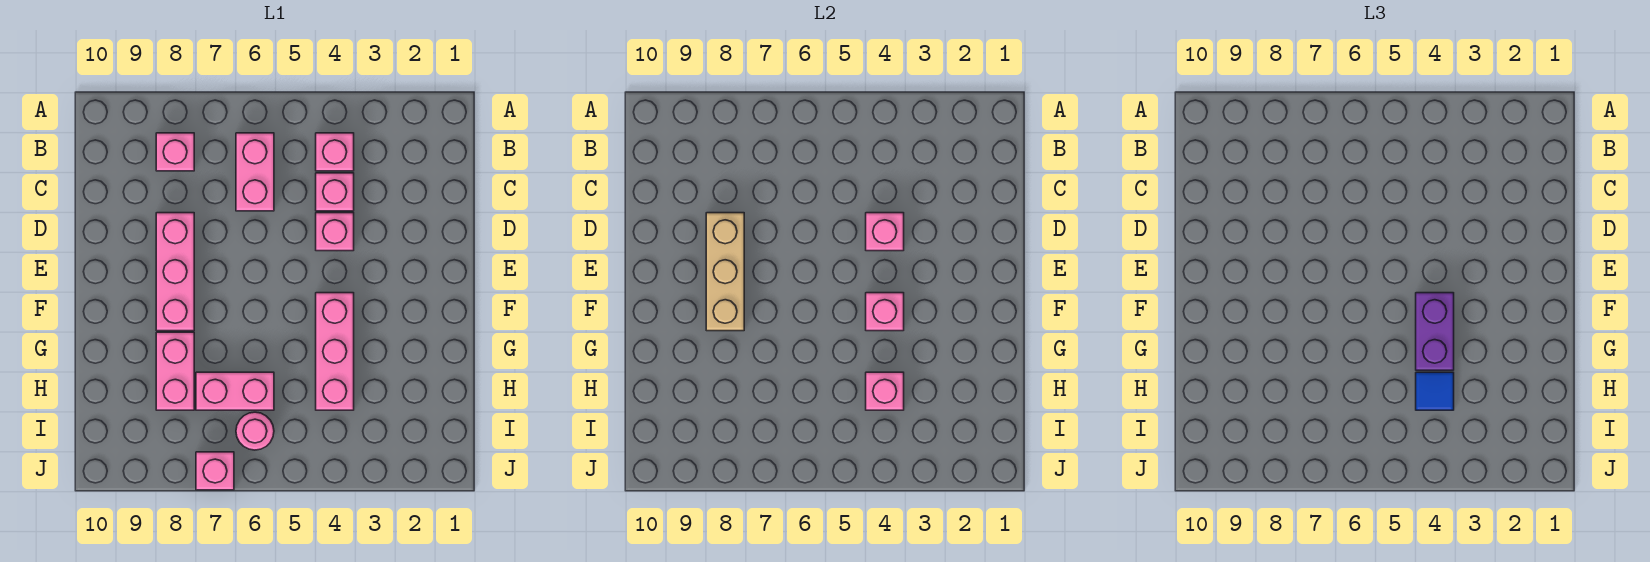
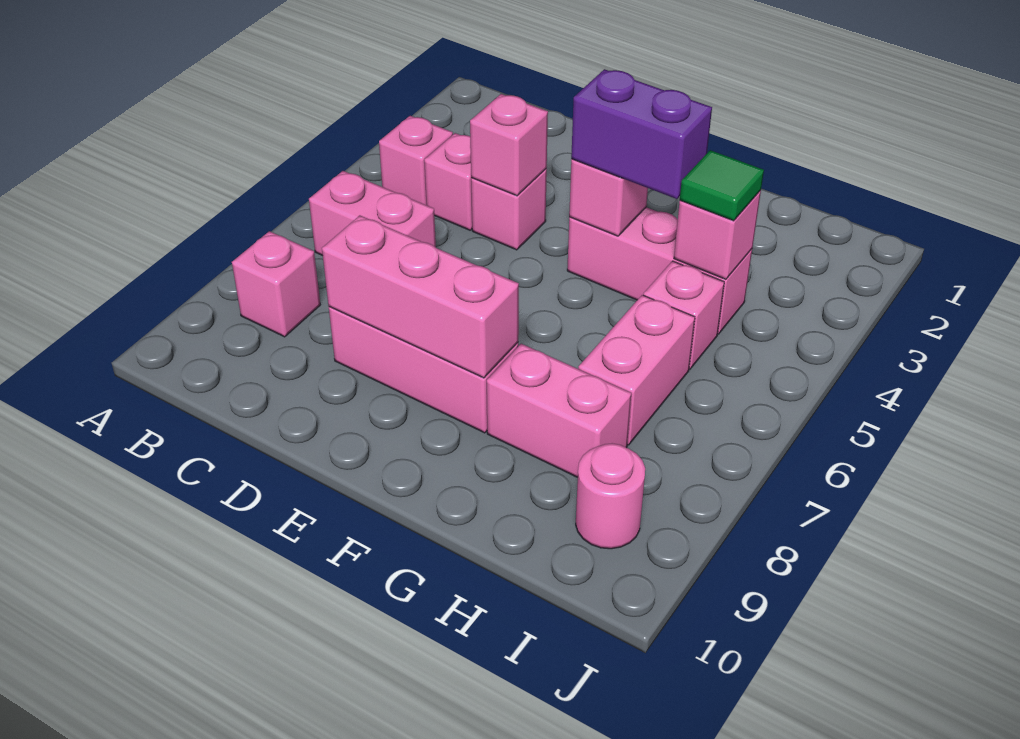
tan brick D8:F8 level 2 -> pink brick D8:F8 level 2
blue tile H4 level 3 -> green tile H4 level 3
pink round brick I6 level 1 -> pink round brick I9 level 1
pink brick J7 level 1 -> pink brick H5 level 1

